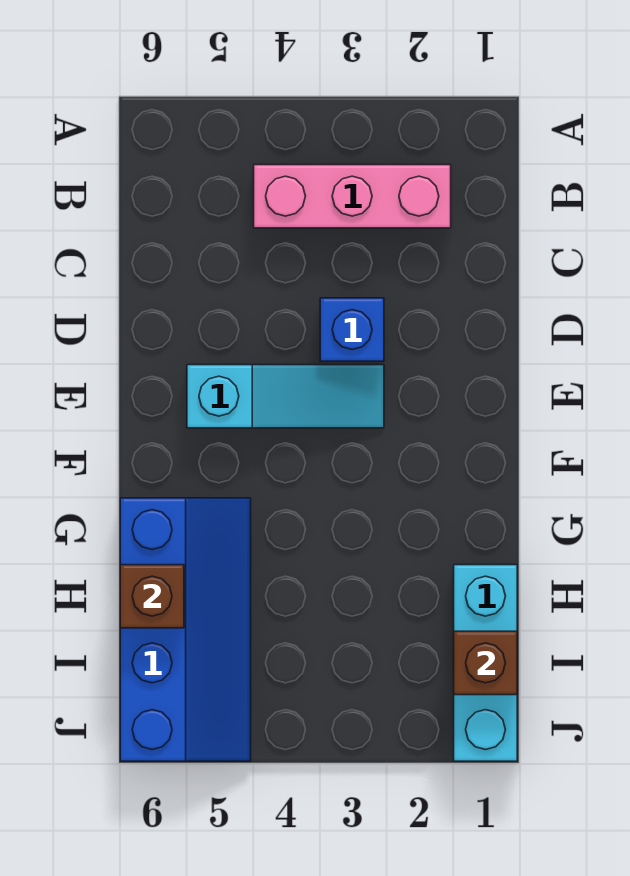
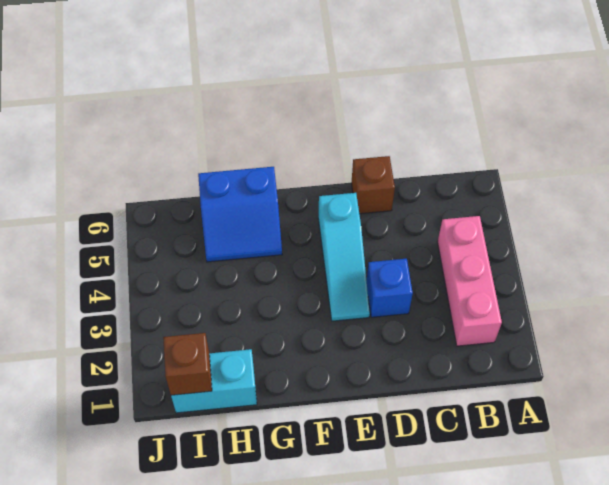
blue slope G5:J6 level 1 top 6 -> blue slope G5:H6 level 1 top 6
cyan brick H1:J1 level 1 -> cyan brick H1:I1 level 1
brown brick H6 level 2 -> brown brick D6 level 1

